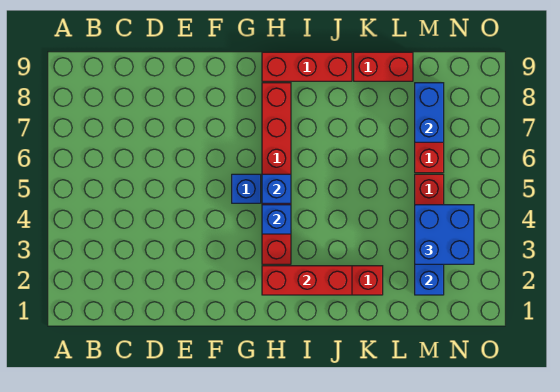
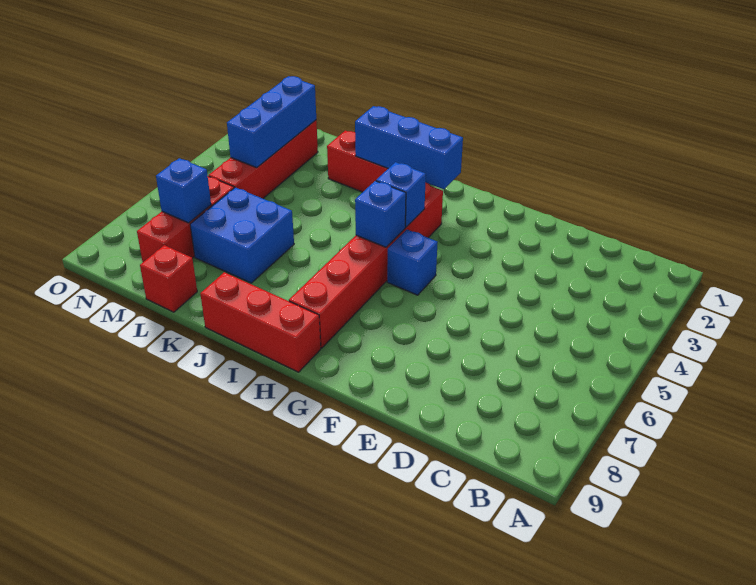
red brick H2:J2 level 2 -> blue brick H2:J2 level 2
red brick K9:L9 level 1 -> red brick L9 level 1
blue brick M3:N4 level 3 -> blue brick K6:L7 level 1
blue brick M7:M8 level 2 -> blue brick M7 level 2

